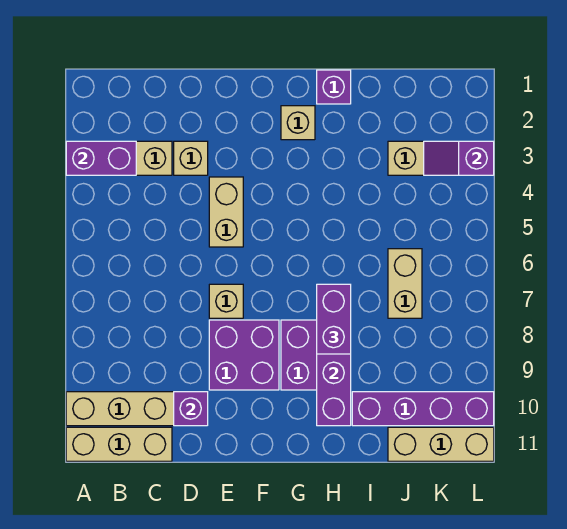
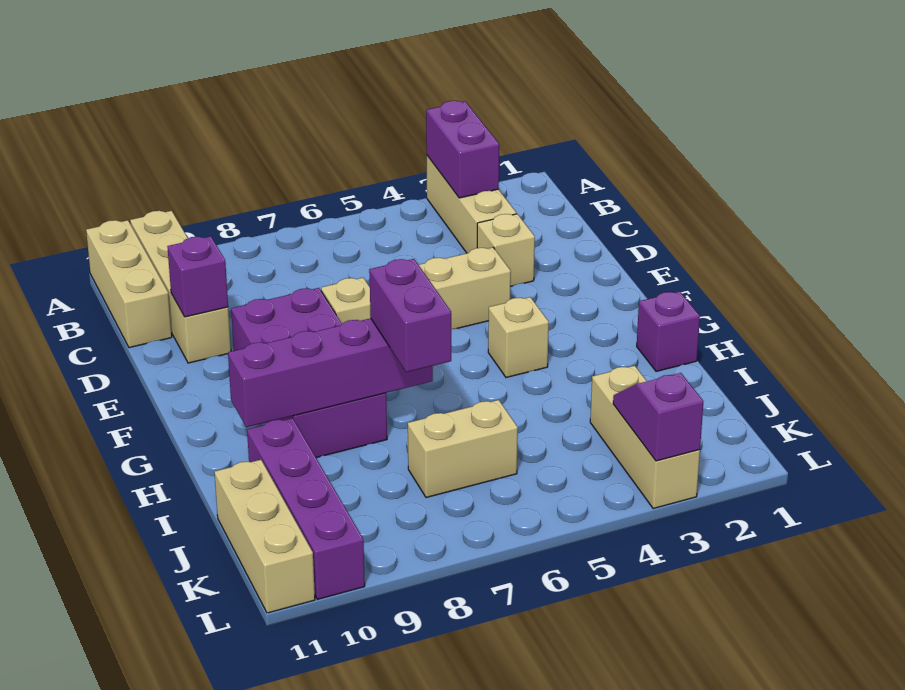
tan brick G2 level 1 -> tan brick G4 level 1
purple brick H7:H8 level 3 -> purple brick H7:I7 level 3

